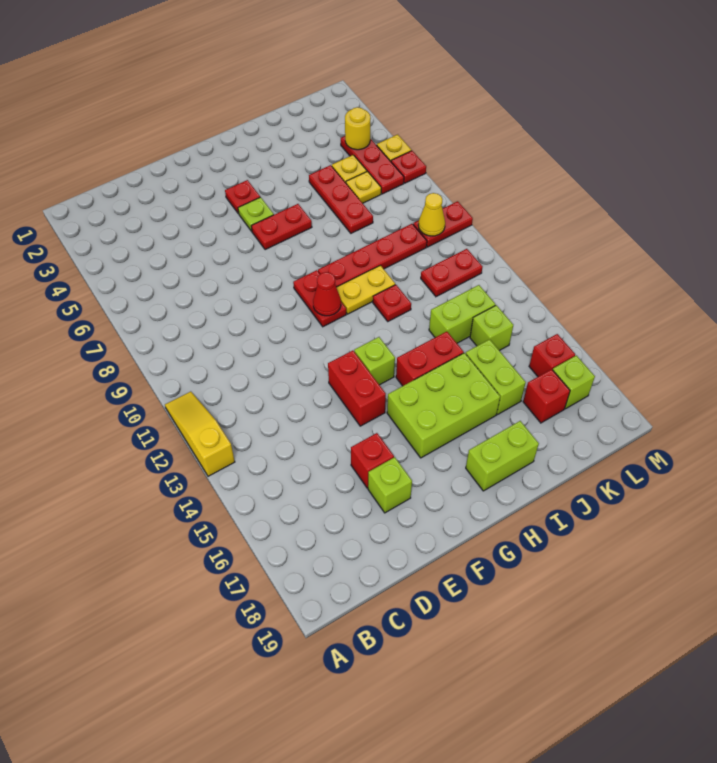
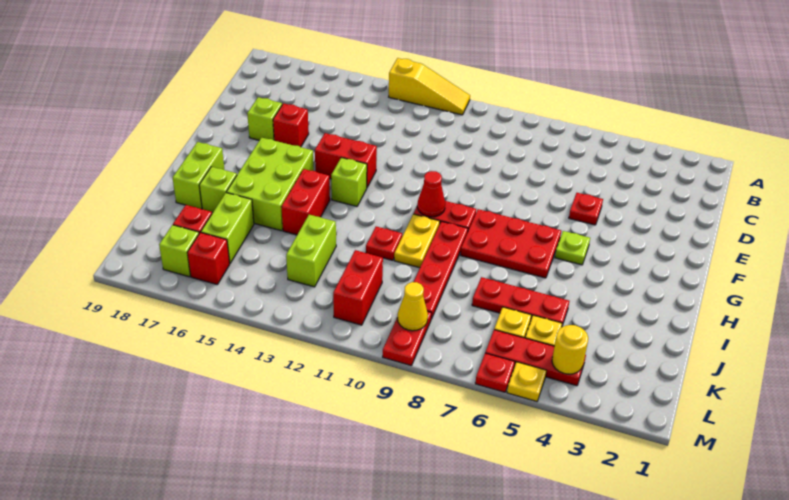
red plate G4 level 1 -> red plate E5 level 1
red plate G6:H6 level 1 -> red plate G6:H8 level 1
lime brick J15:J16 level 1 -> lime brick J16:K16 level 1
red plate K11:L11 level 1 -> red brick K11:L11 level 1
lime brick K14 level 1 -> lime brick I17 level 1

